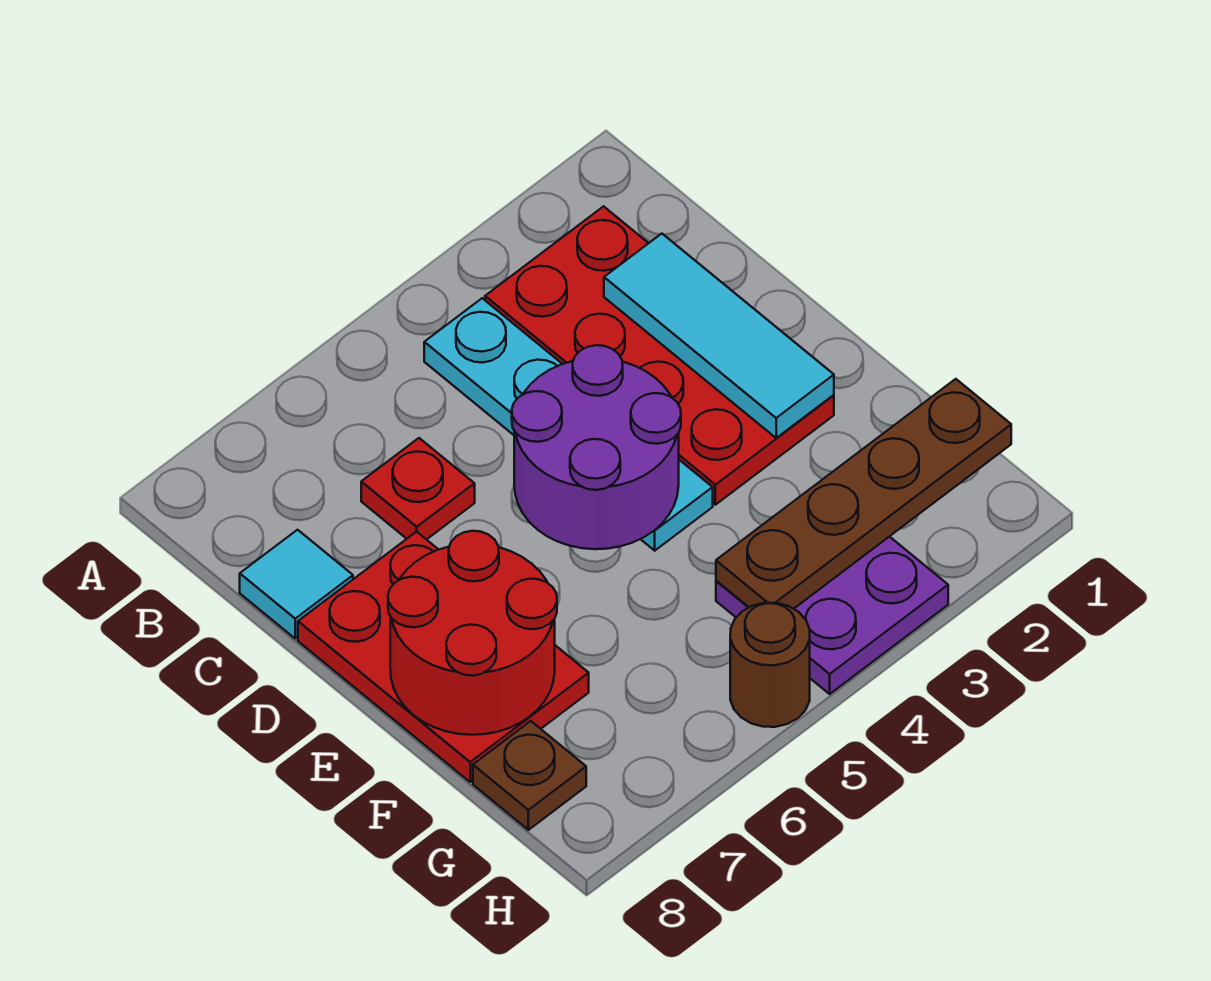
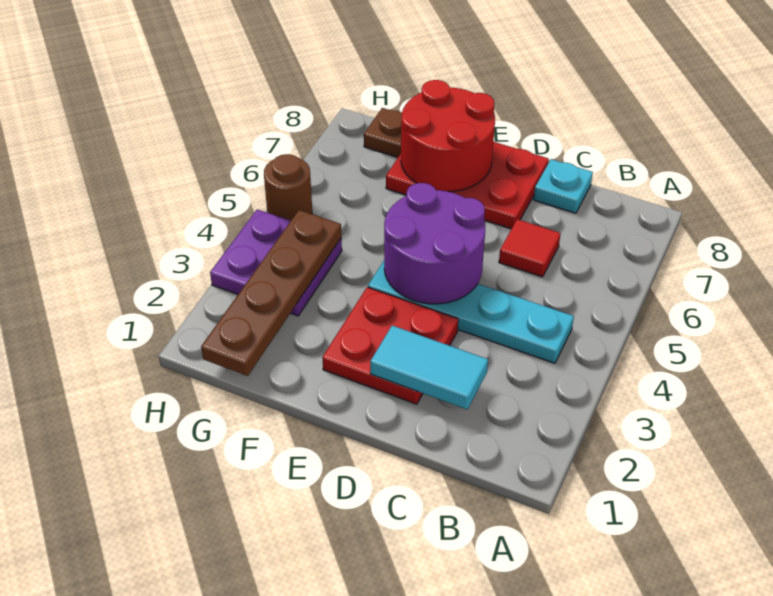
red plate B2:E3 level 1 -> red plate D2:E3 level 1
cyan tile C2:E2 level 2 -> cyan tile C2:D2 level 2
red plate C6 level 1 -> red tile C6 level 1
cyan tile C8 level 1 -> cyan plate C8 level 1

